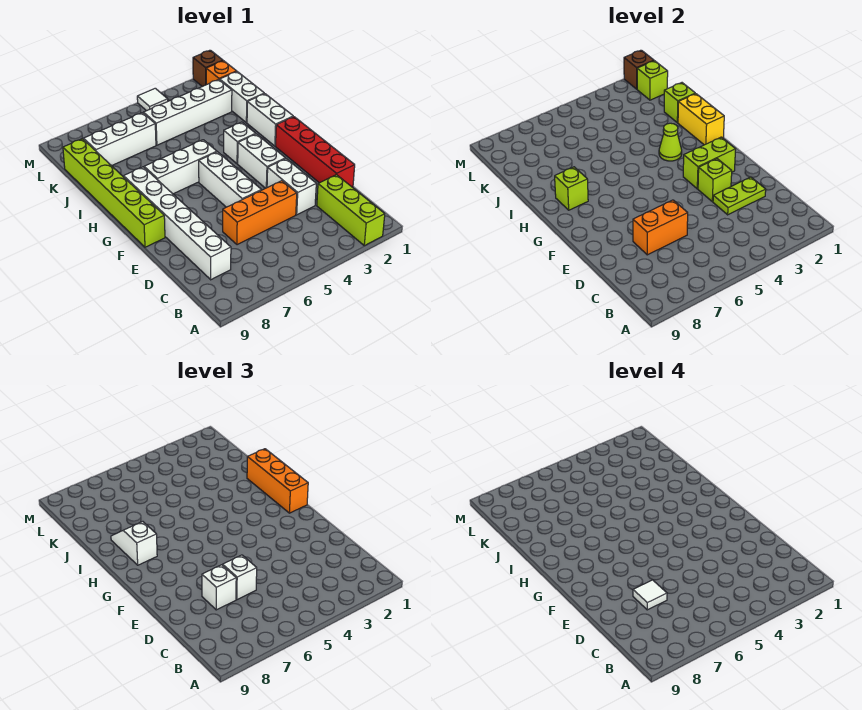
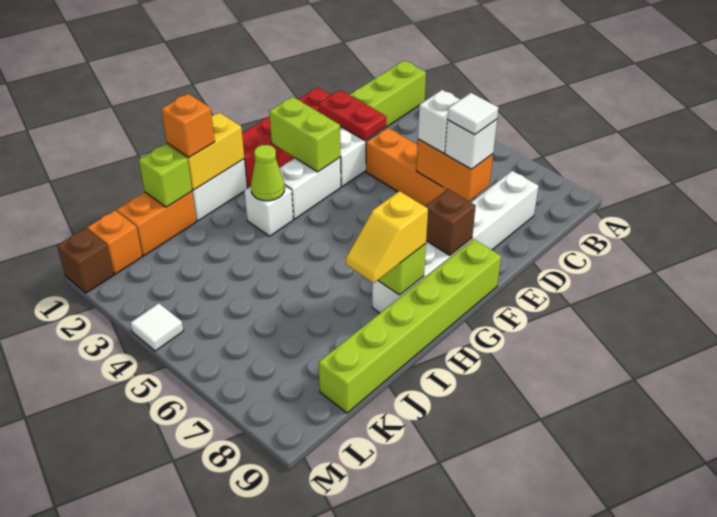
lime plate D2:D3 level 2 -> red plate D2:D3 level 2
lime brick E3 level 2 -> none
white brick E5:G5 level 1 -> none
orange brick G1:I1 level 3 -> orange brick I1 level 3
white brick H5:H7 level 1 -> none
white slope H8:I8 level 3 top H -> yellow slope H8:I8 level 3 top H
white brick J1:K1 level 1 -> orange brick J1:K1 level 1
white brick K2:K5 level 1 -> none
white brick K6:K8 level 1 -> none
lime brick L1 level 2 -> none
brown brick M1 level 2 -> brown brick F8 level 2

